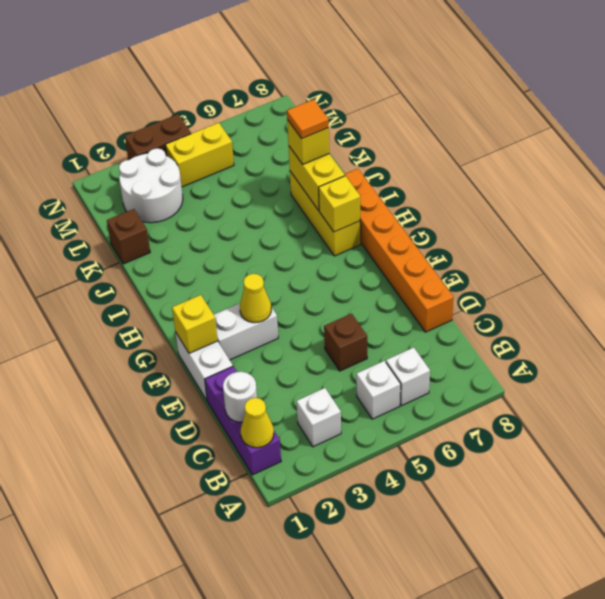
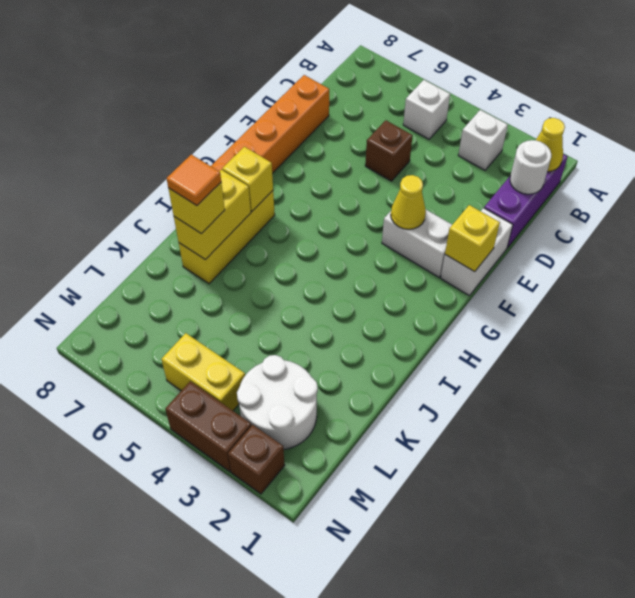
white brick B6 level 1 -> none
brown brick K1 level 1 -> brown brick N2 level 1

